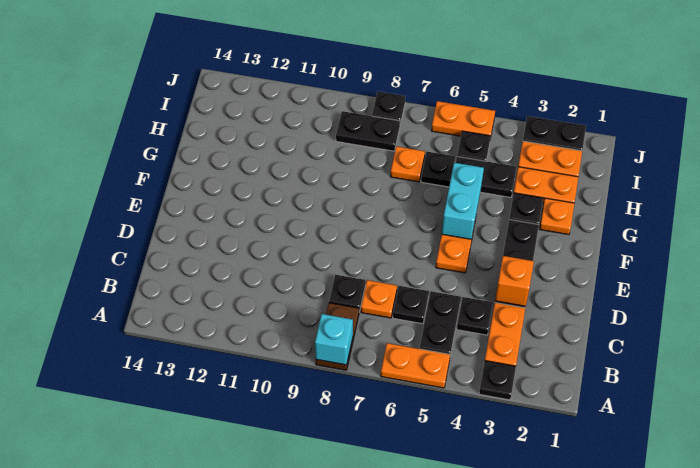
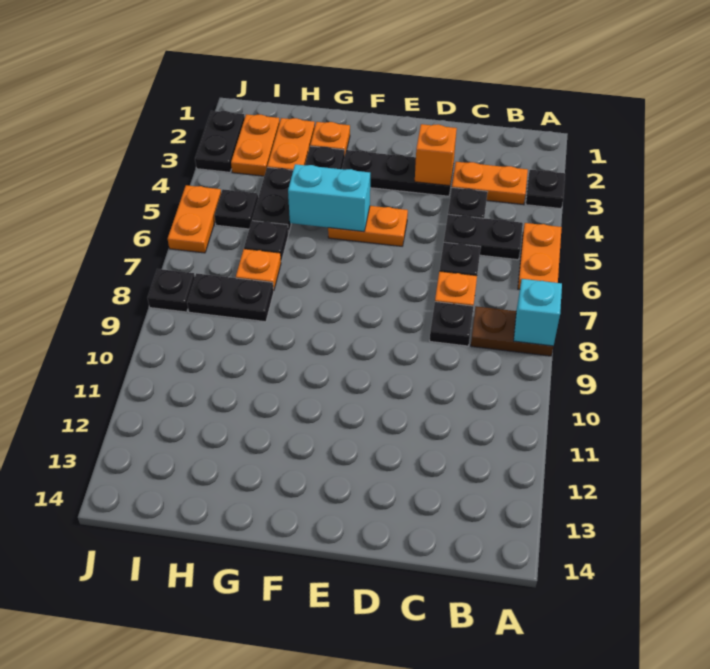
black plate I8:I9 level 1 -> black plate H8:I8 level 1

